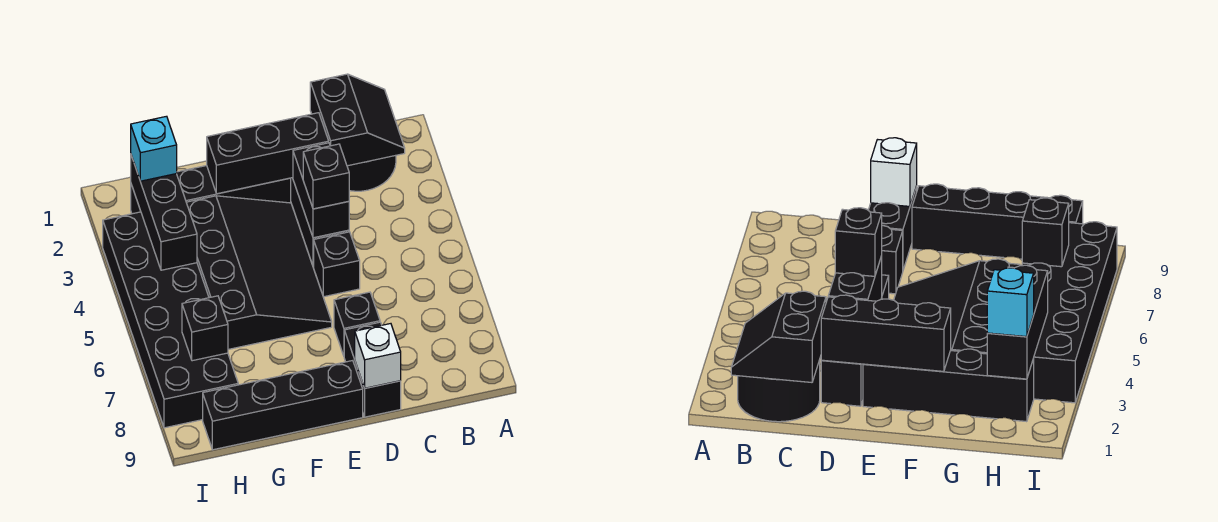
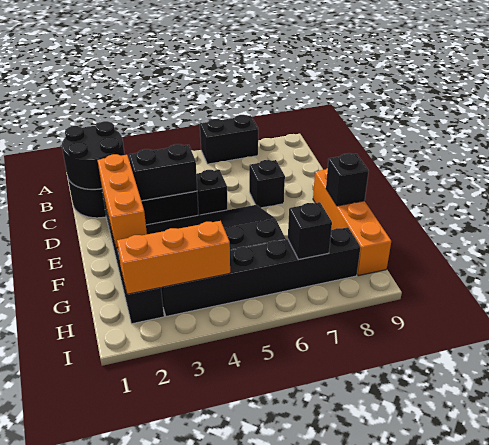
black slope B1:C2 level 2 top C -> black round brick B1:C2 level 2
black brick D2:F2 level 2 -> orange brick D2:F2 level 2
black brick D4 level 3 -> black brick F9 level 2
black brick D8:D9 level 1 -> black brick A6:A7 level 1
white brick D9 level 2 -> none
black brick E9:H9 level 1 -> orange brick E9:H9 level 1
black brick H2:H4 level 2 -> orange brick H2:H4 level 2
cyan brick H2 level 3 -> none
black brick H3:I8 level 1 -> black brick H3:H8 level 1

